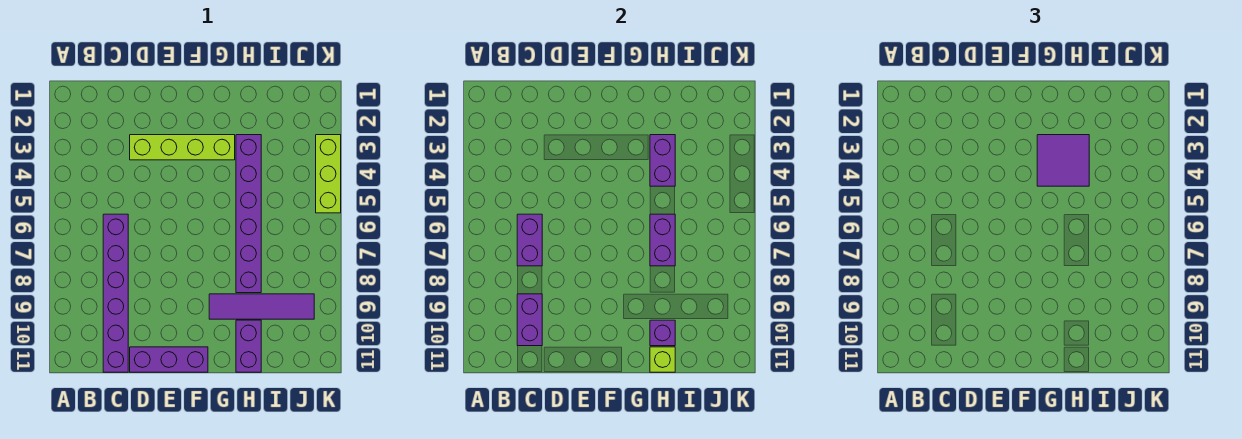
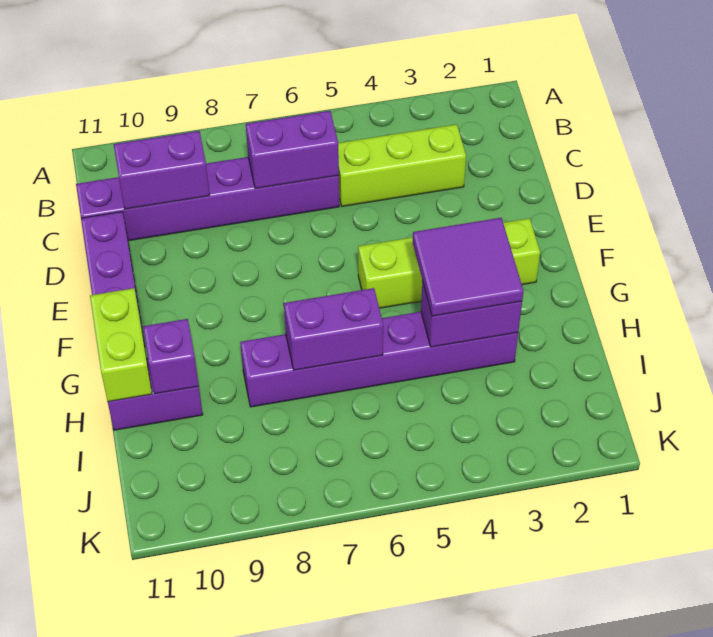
lime brick D3:G3 level 1 -> lime brick F2:F5 level 1
purple tile G9:J9 level 1 -> none
lime brick H11 level 2 -> lime brick G11:H11 level 2
lime brick K3:K5 level 1 -> lime brick C3:C5 level 1

